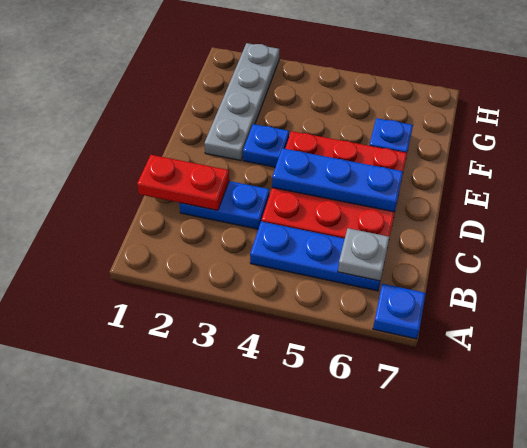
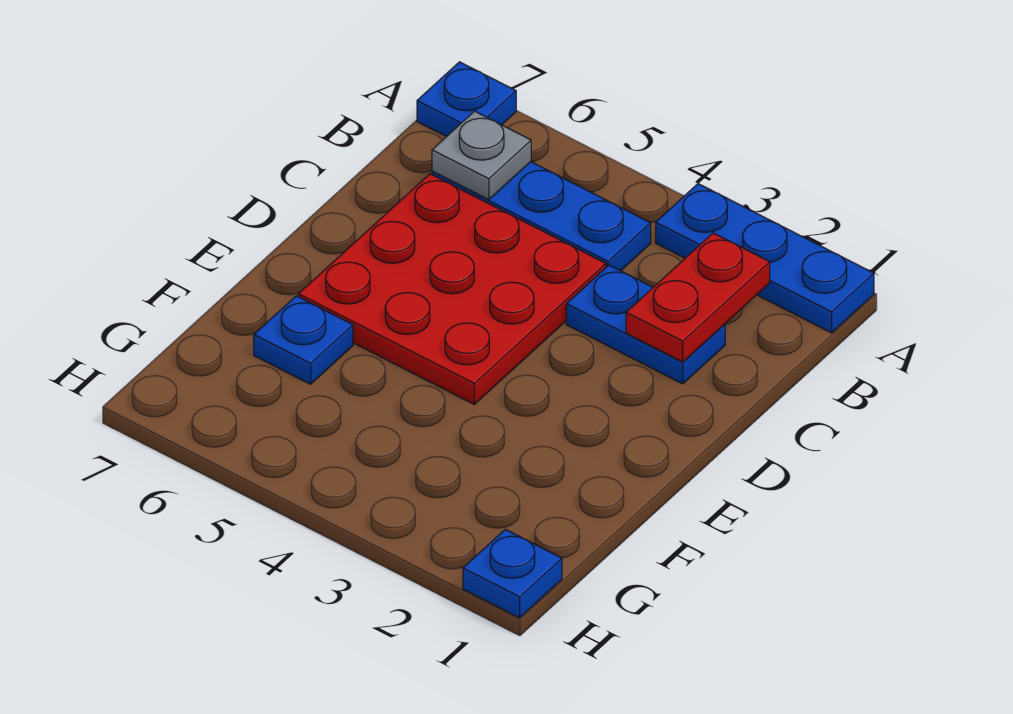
red plate C1:C2 level 2 -> red plate B2:C2 level 2
blue plate D4:D6 level 2 -> blue plate A1:A3 level 1
grey plate E2:H2 level 1 -> none
blue plate E3 level 1 -> blue plate H1 level 1

